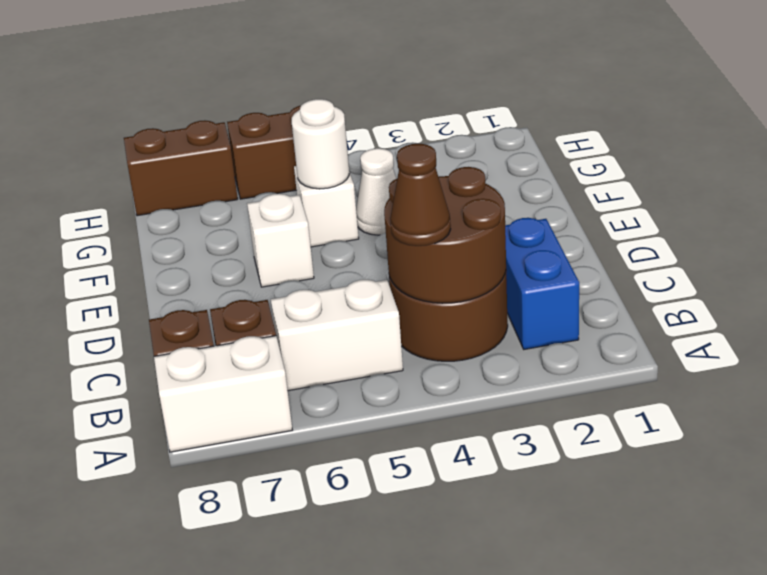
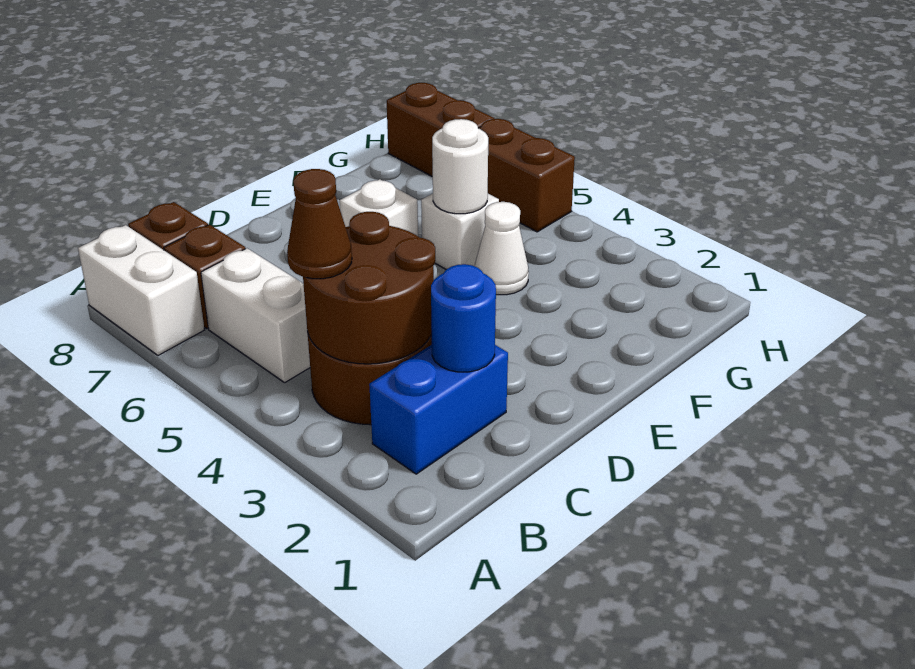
none -> blue round brick C2 level 2

